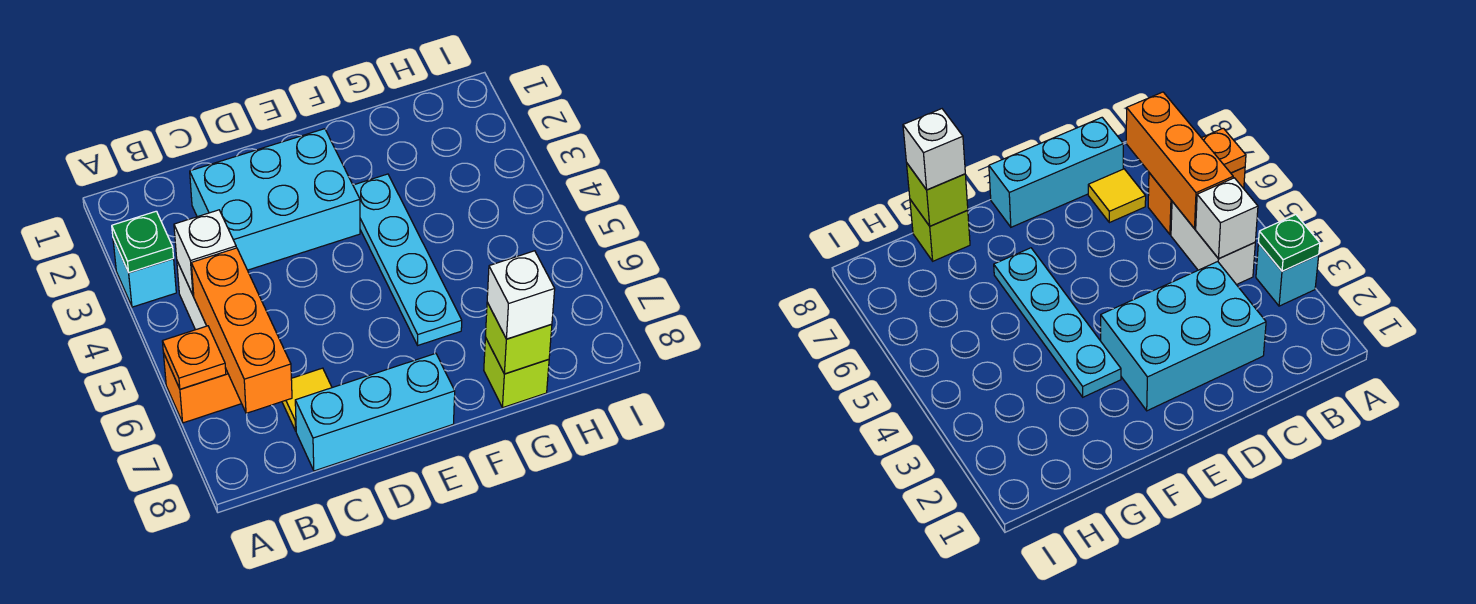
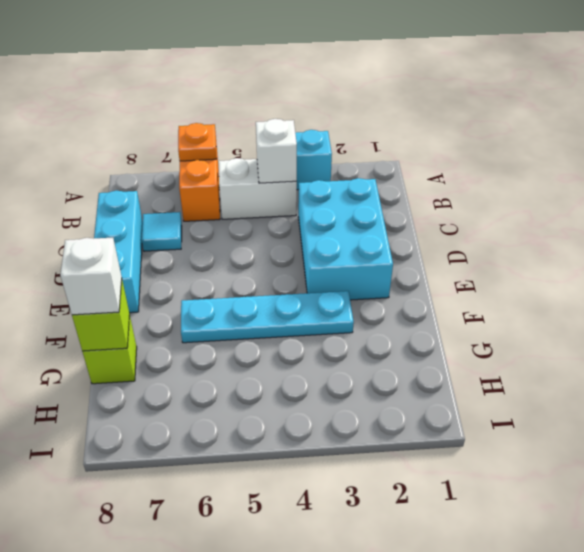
green plate A3 level 2 -> none
orange brick B5:B7 level 2 -> none
yellow tile C7 level 1 -> cyan tile C7 level 1

